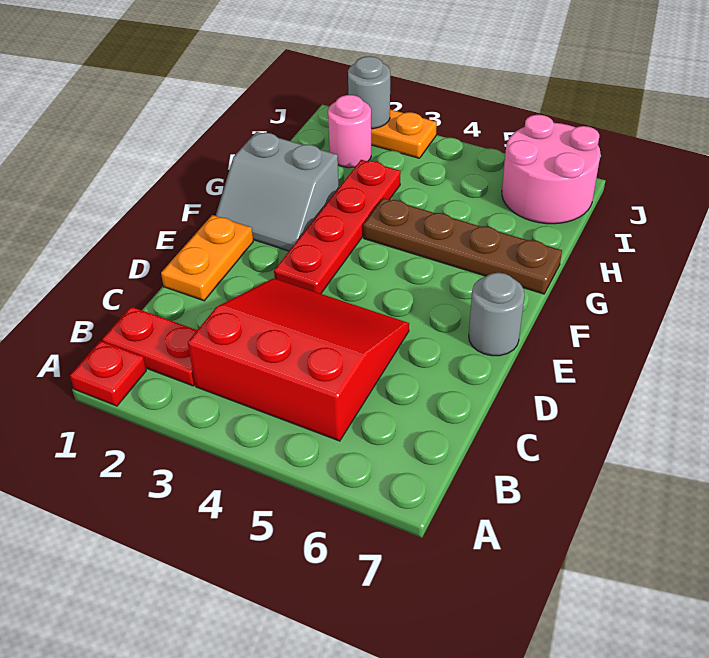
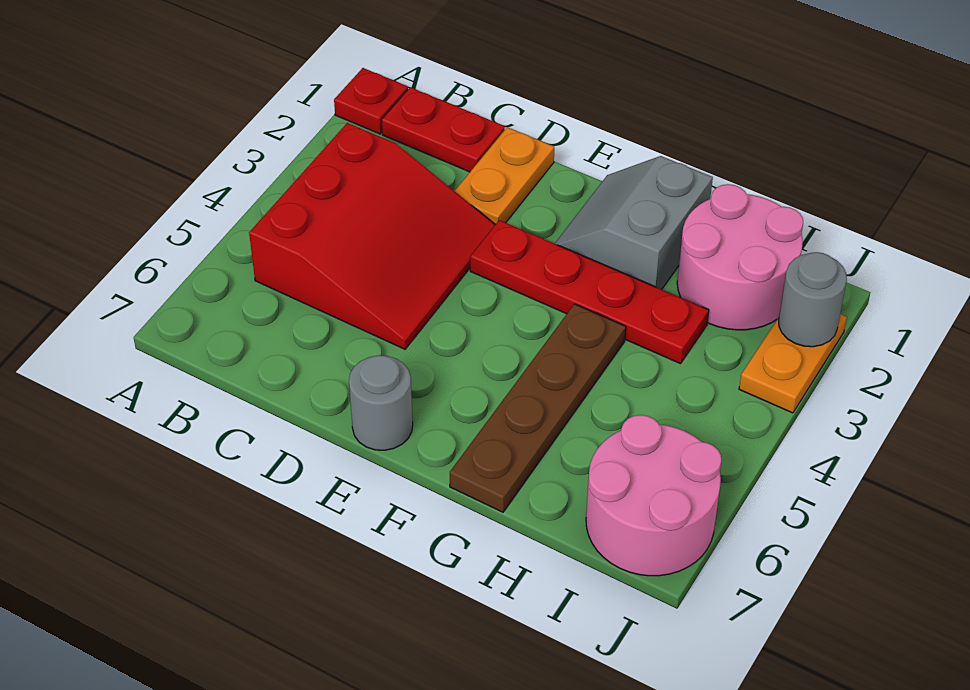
red plate B1:B2 level 1 -> red plate B1:C1 level 1
orange plate D1:E1 level 1 -> orange plate D1:D2 level 1
pink round brick I2 level 1 -> pink round brick H1:I2 level 1

